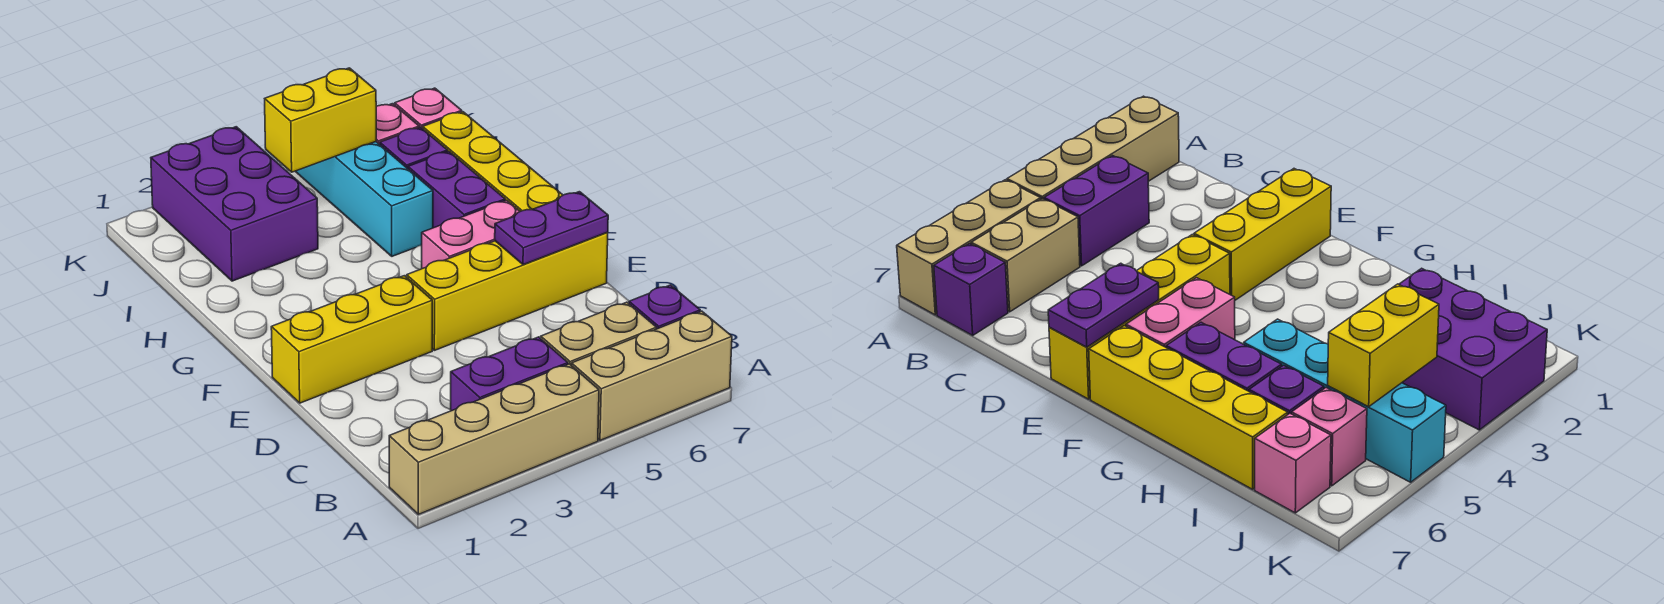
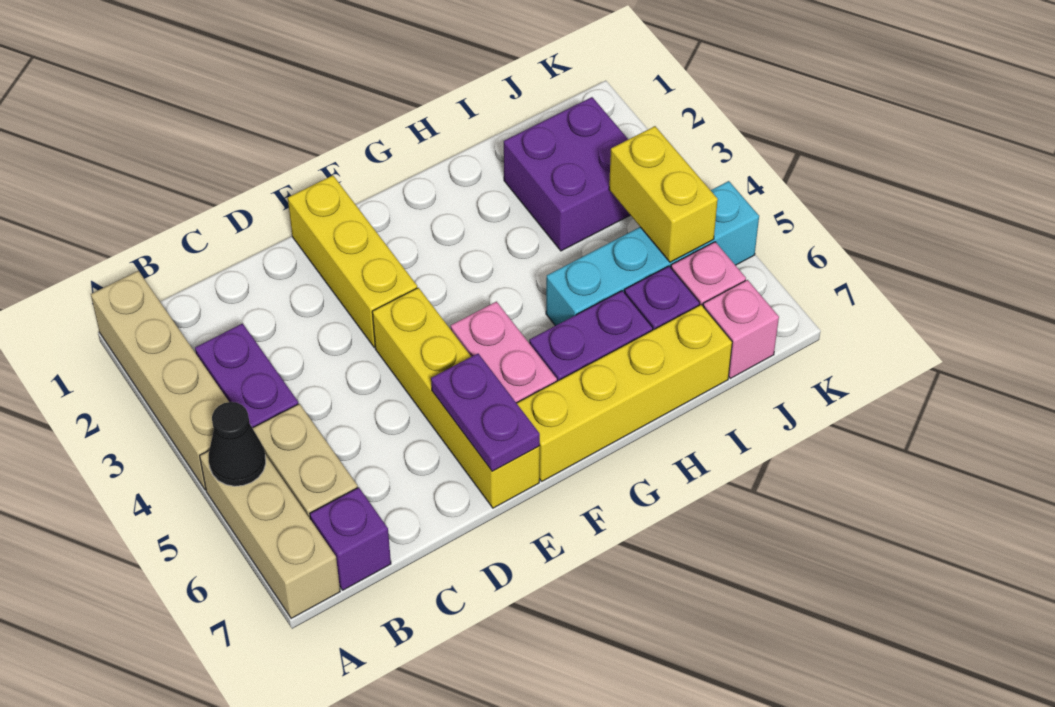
none -> black cone A5 level 2
purple brick I2:K3 level 1 -> purple brick I2:J3 level 1

